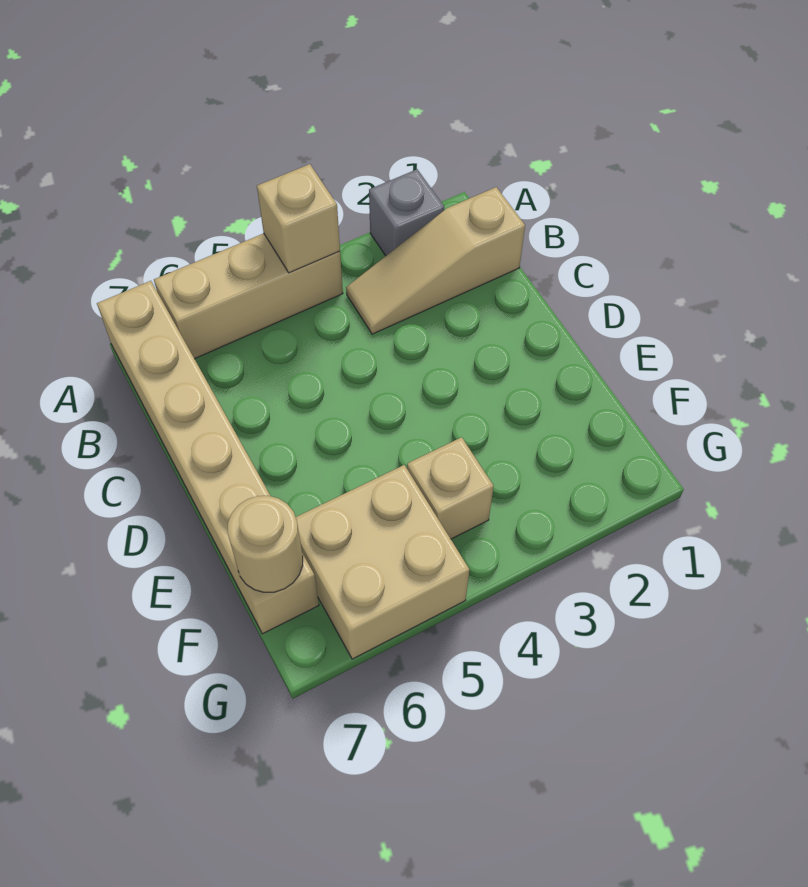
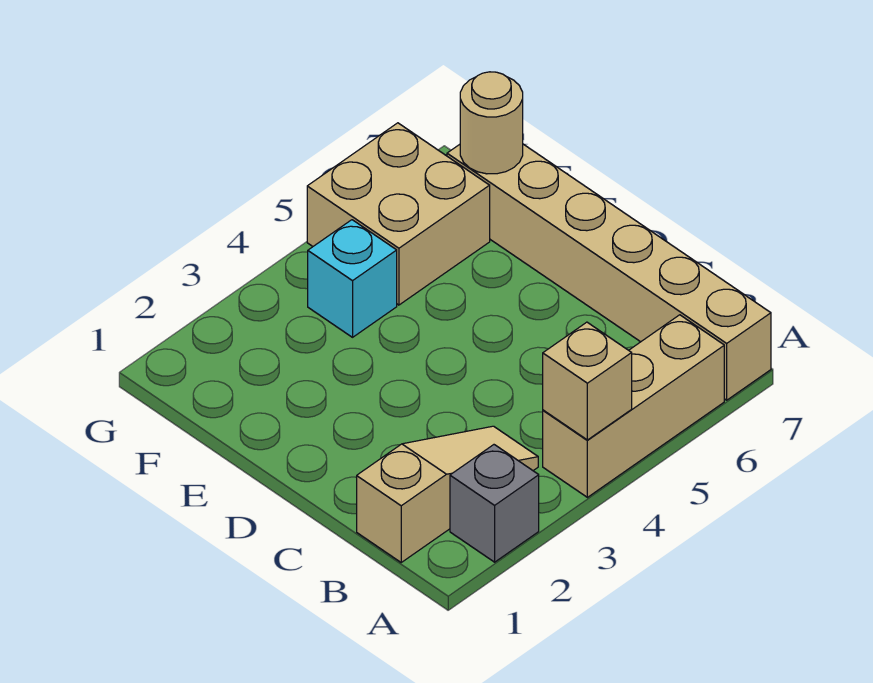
tan brick F4 level 1 -> cyan brick F4 level 1

